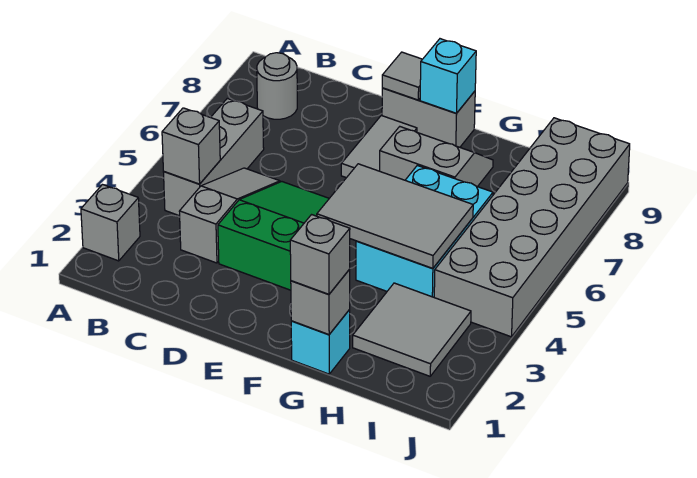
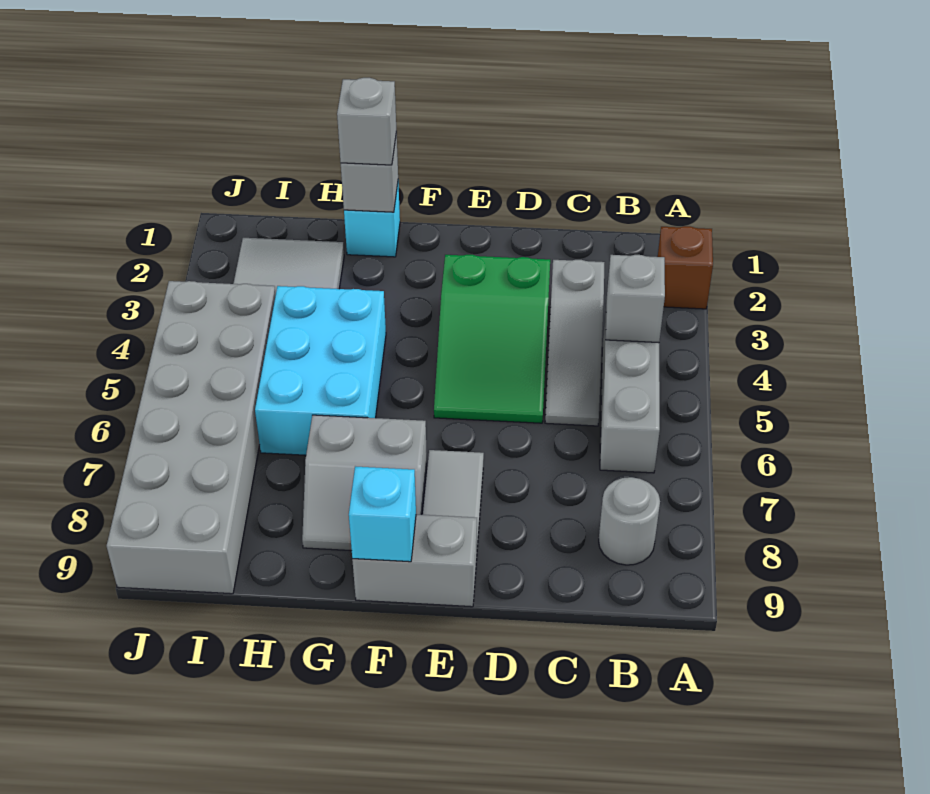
grey brick A2 level 1 -> brown brick A2 level 1
grey tile E9 level 2 -> none
grey tile F4:H5 level 2 -> none

